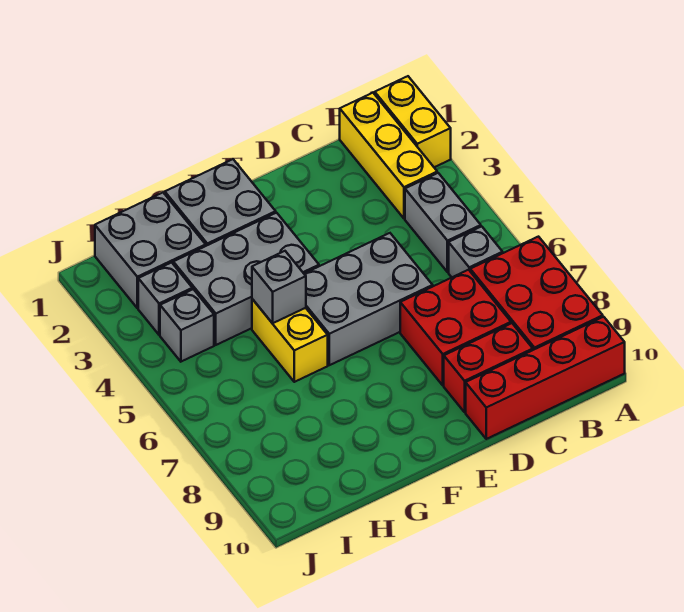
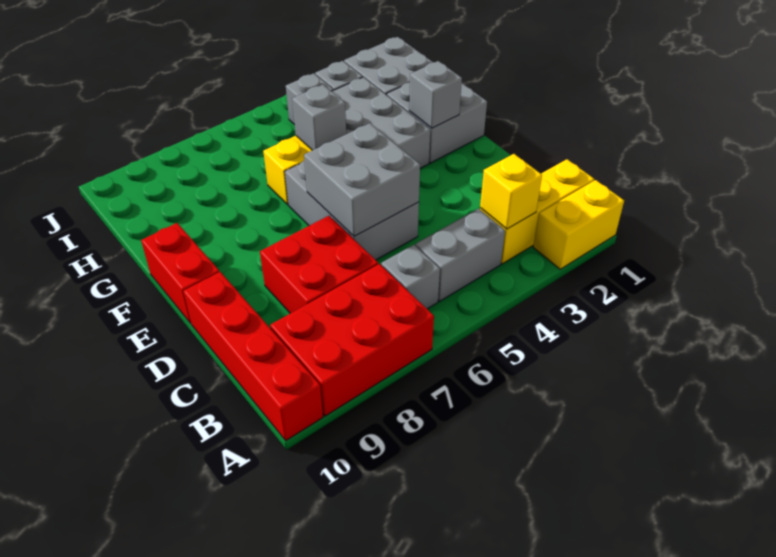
none -> yellow brick B3 level 2
red brick C9:D9 level 1 -> red brick E10:F10 level 1
none -> grey brick D5:E6 level 2
none -> grey brick F2 level 2

